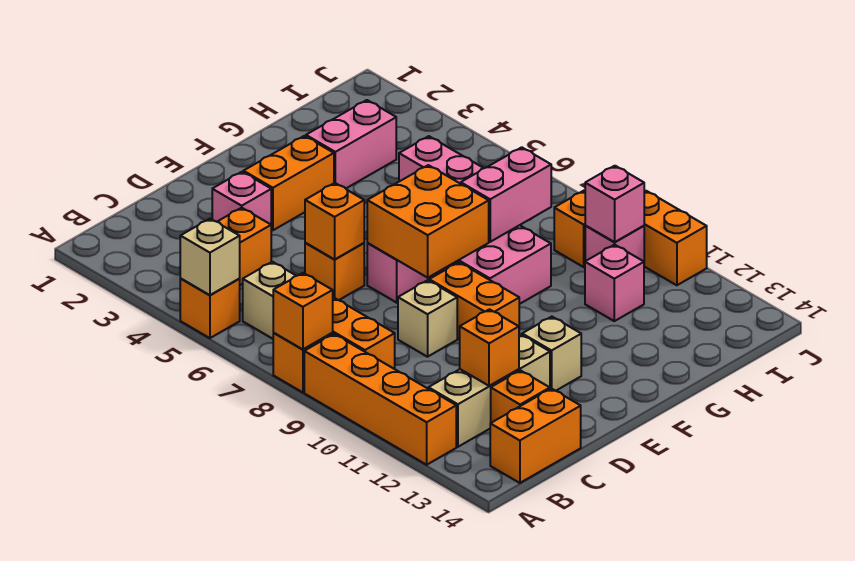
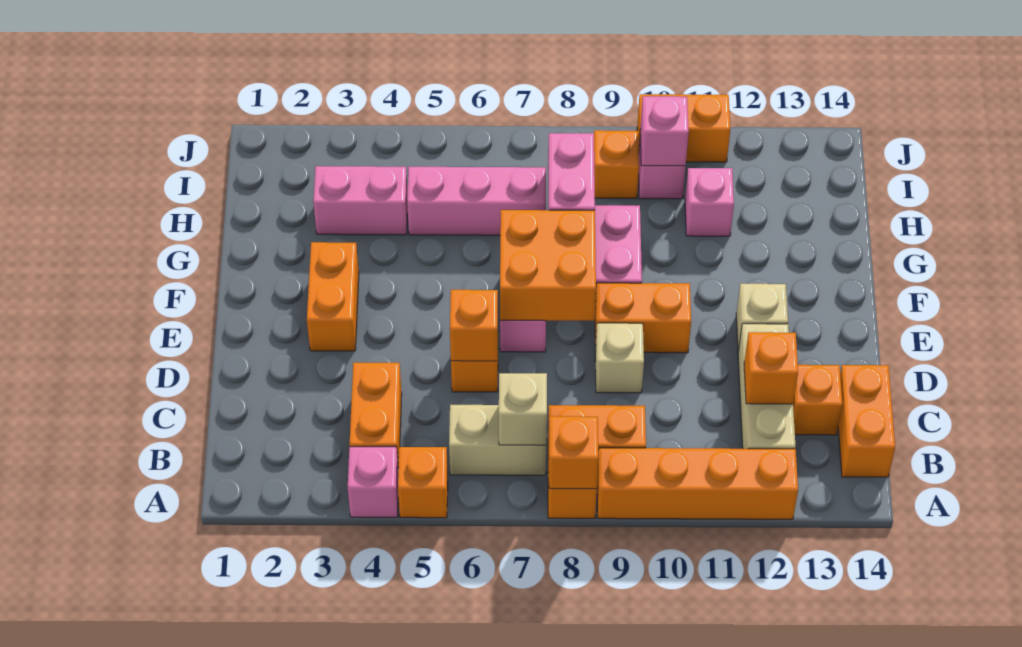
tan brick A5 level 2 -> tan brick B7 level 2
pink brick D3 level 1 -> pink brick A4 level 1
pink brick G3:H3 level 1 -> pink brick H3:H4 level 1

